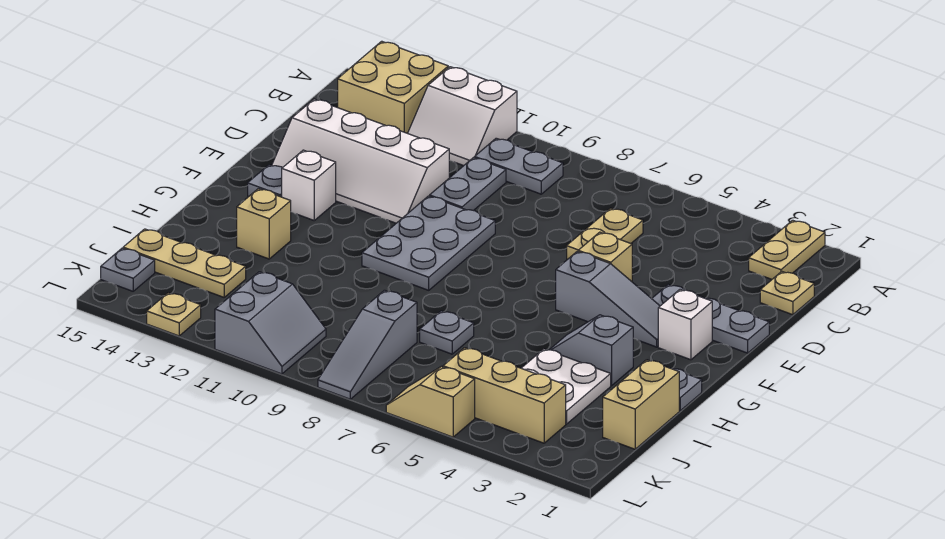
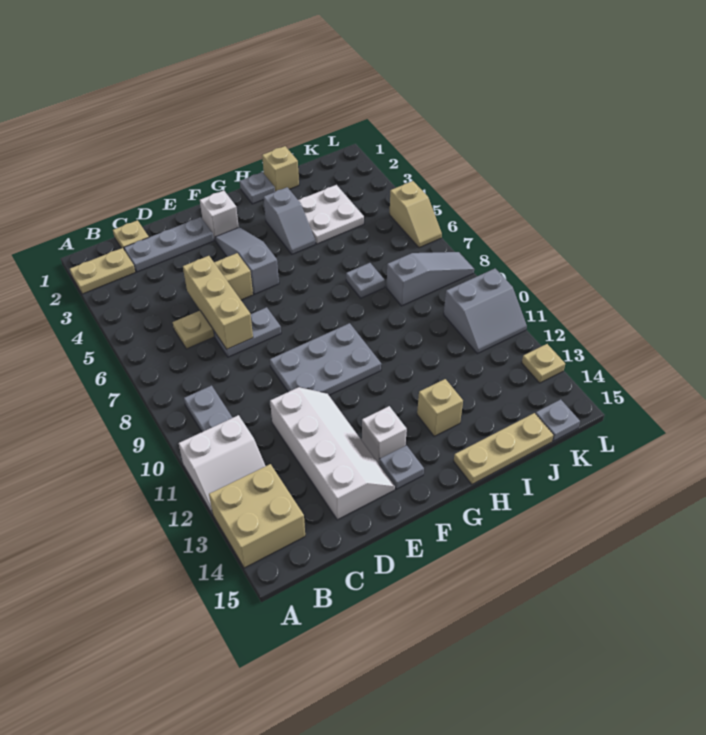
white slope A11:B12 level 1 top A -> white slope A11:B12 level 1 top 11
grey plate C10:D10 level 1 -> grey plate D7:E7 level 1
grey plate E1:E3 level 1 -> grey plate C2:E2 level 1
tan brick I1:J1 level 1 -> tan brick I1 level 1
tan plate J13:J15 level 1 -> tan plate H15:J15 level 1
tan brick K3:K5 level 1 -> tan brick D5:D7 level 2
grey slope K10:L11 level 1 top 11 -> grey slope K10:L11 level 1 top 10

